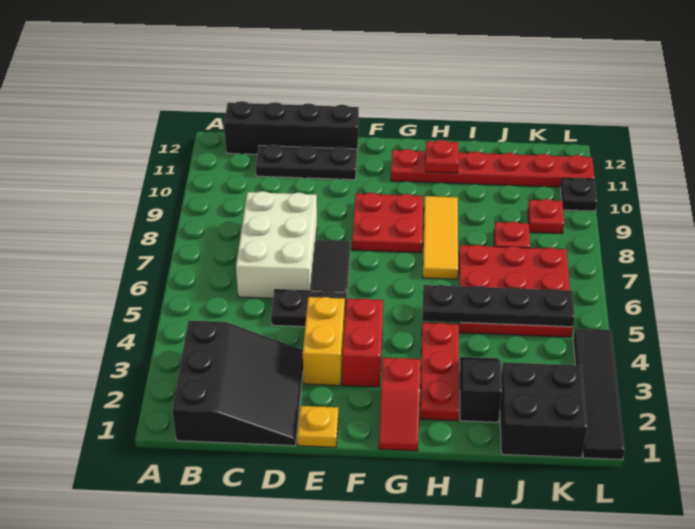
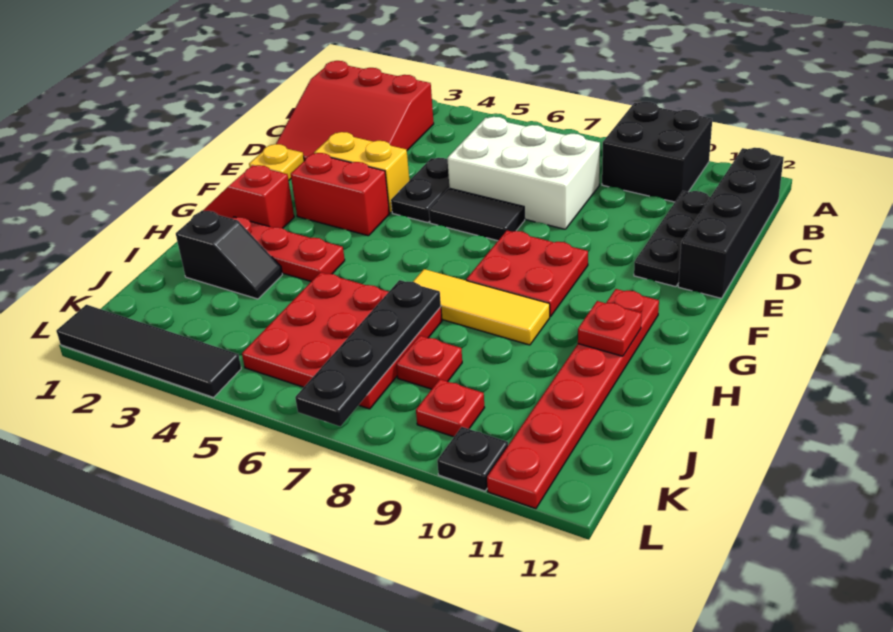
black slope B1:D3 level 1 top B -> red slope B1:D3 level 1 top B
black plate H5:K5 level 2 -> black plate I7:L7 level 2
black brick J1:K2 level 1 -> black brick A9:B10 level 1

